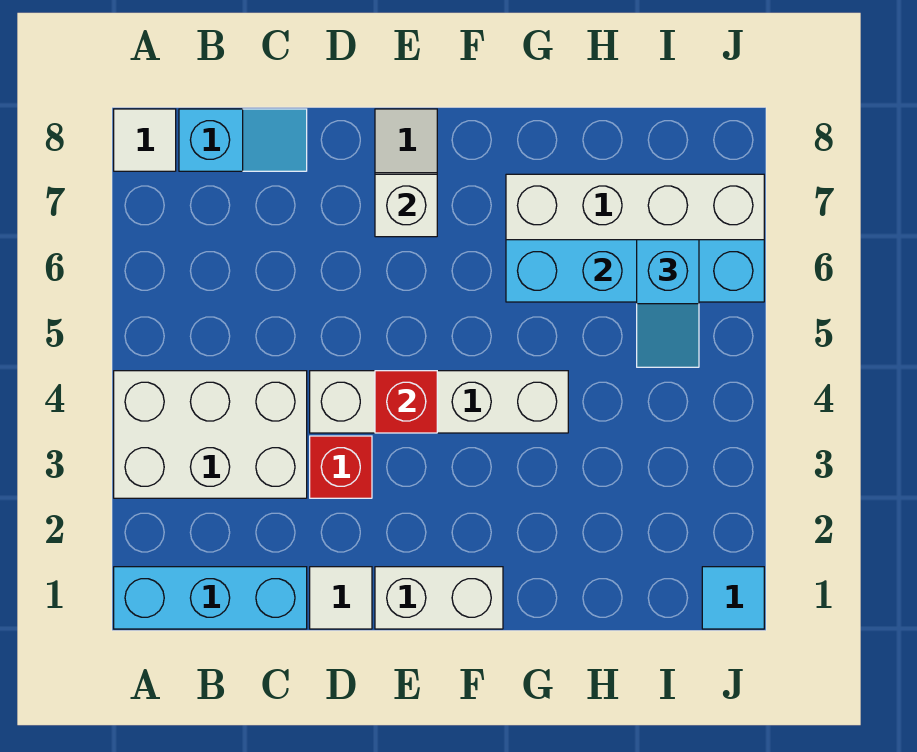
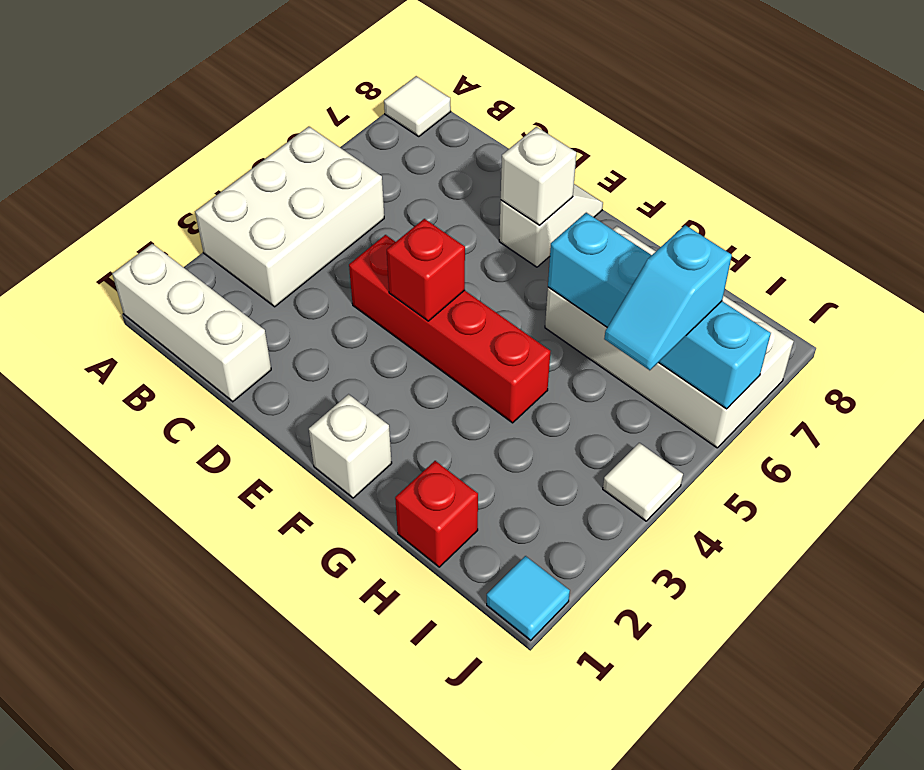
cyan brick A1:C1 level 1 -> white brick A1:C1 level 1
white brick A3:C4 level 1 -> white brick A3:B5 level 1
cyan slope B8:C8 level 1 top B -> none
white tile D1 level 1 -> white tile J4 level 1
red brick D3 level 1 -> red brick H1 level 1
white brick D4:G4 level 1 -> red brick D4:G4 level 1
white brick E1:F1 level 1 -> white brick F1 level 1

